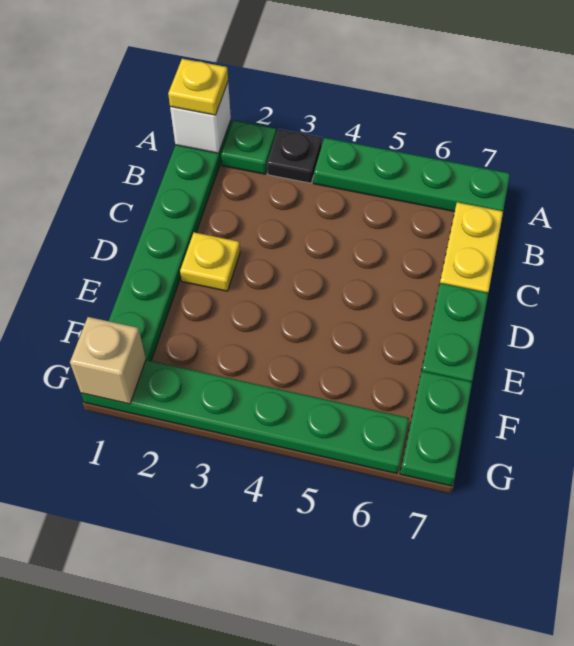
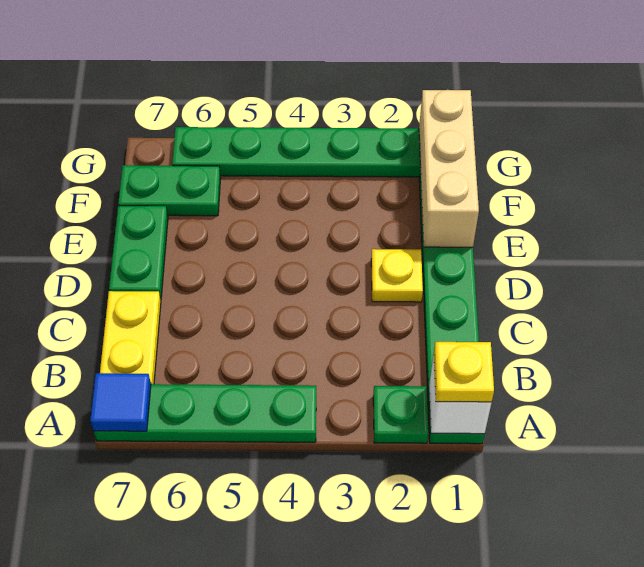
black plate A3 level 1 -> none
none -> blue tile A7 level 2
green plate F7:G7 level 1 -> green plate F6:F7 level 1
tan brick G1 level 2 -> tan brick E1:G1 level 2

